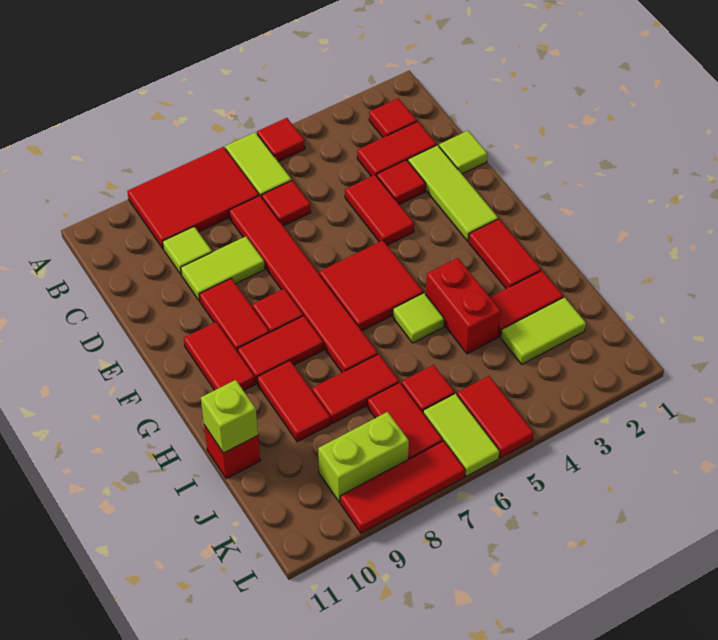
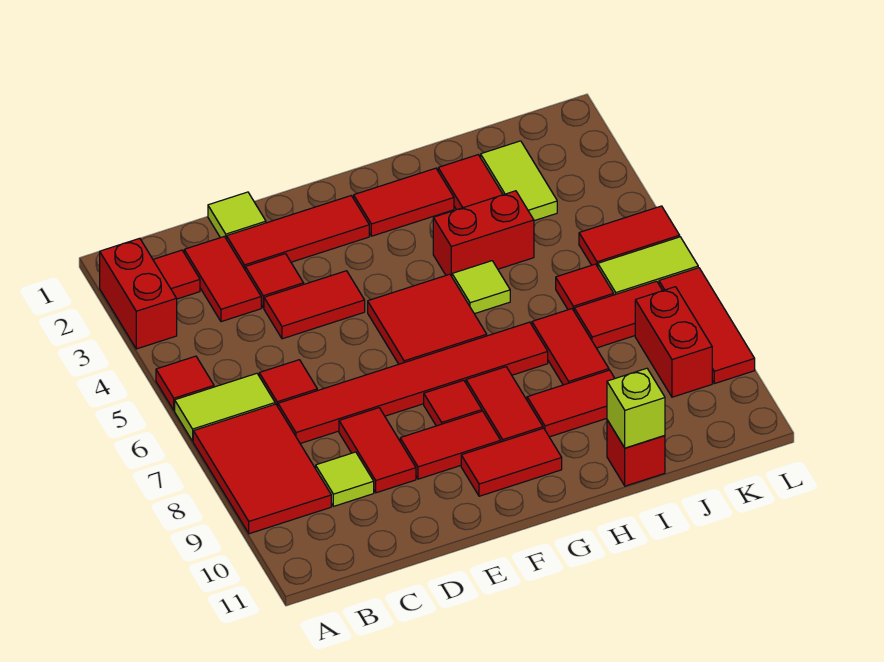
none -> red brick A2:A3 level 1
lime tile D2:F2 level 1 -> red tile D2:F2 level 1
lime tile D8:D9 level 1 -> red tile D8:D9 level 1
lime brick K8:K9 level 1 -> red brick K8:K9 level 1

